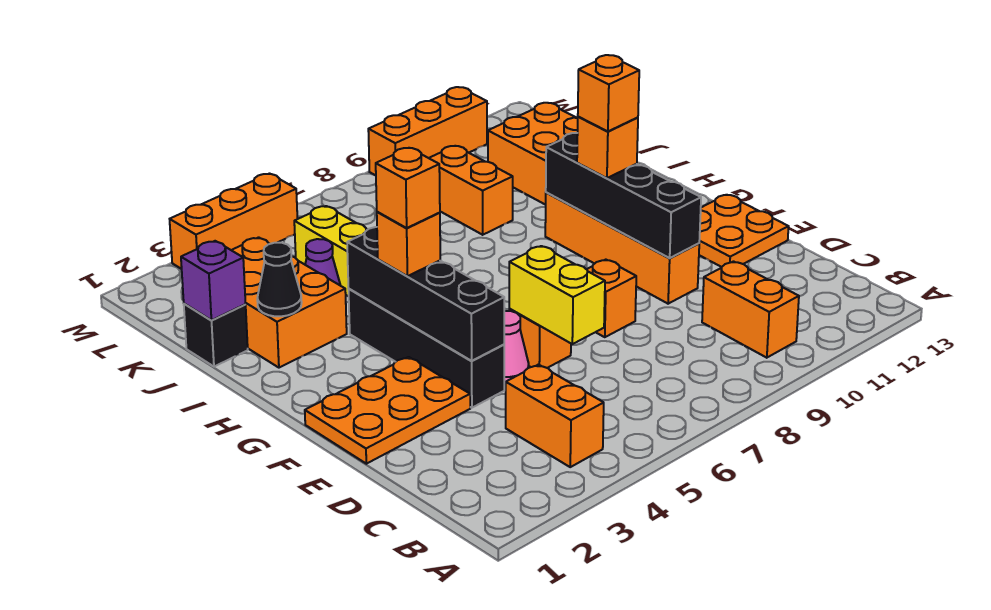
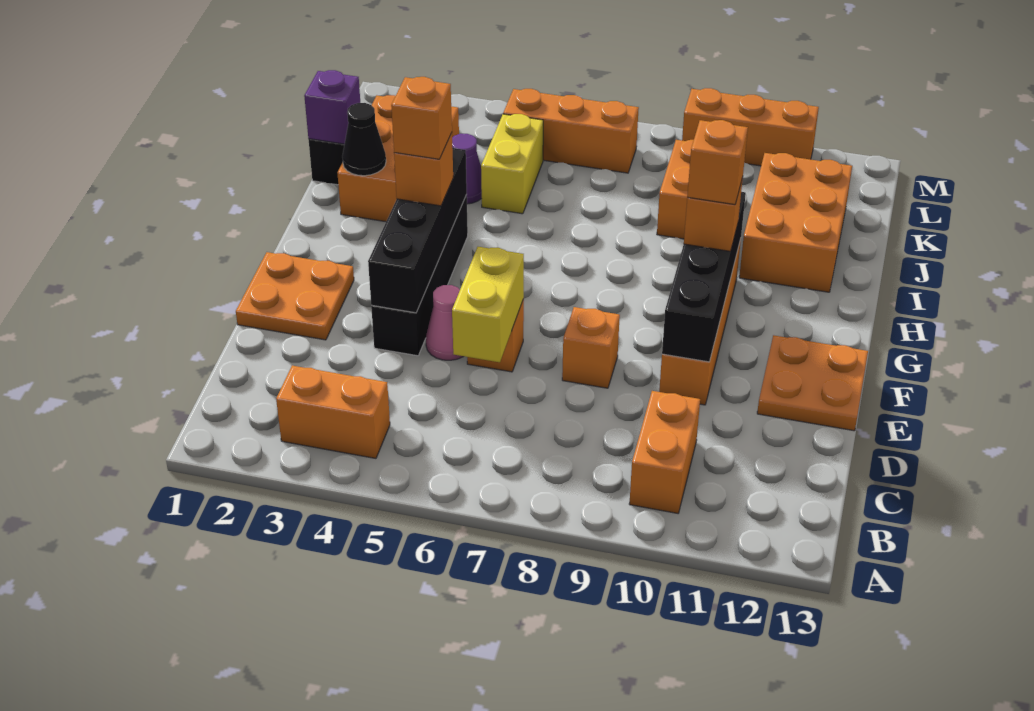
orange brick B4:C4 level 1 -> orange brick B3:B4 level 1
orange plate E1:F3 level 1 -> orange plate E1:F2 level 1
orange brick M3:M5 level 1 -> orange brick L5:L7 level 1

